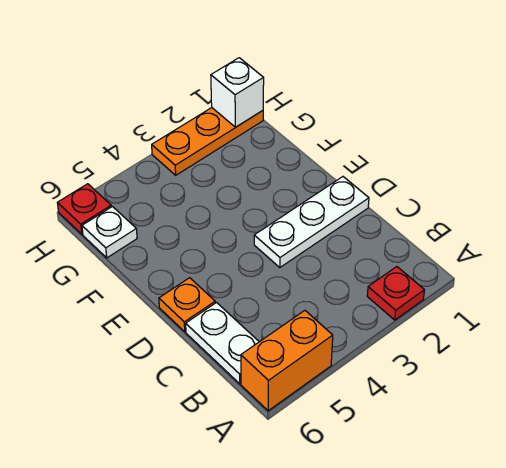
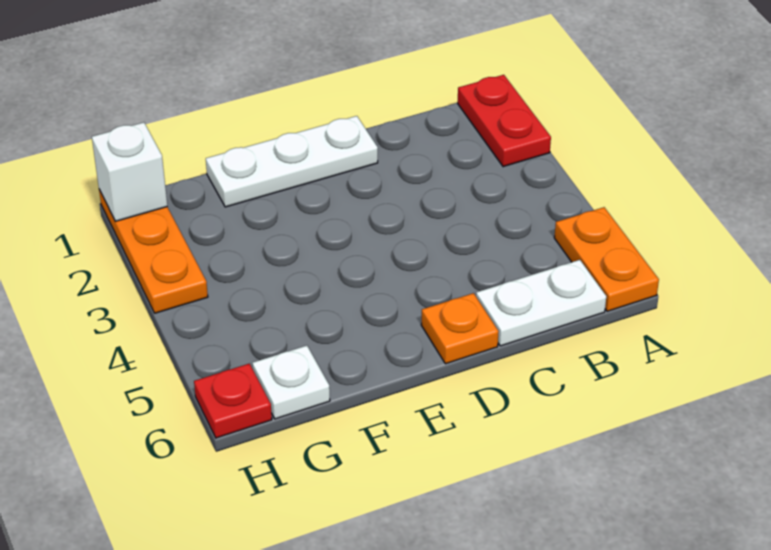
red plate A2 level 1 -> red plate A1:A2 level 1
orange brick A5:A6 level 1 -> orange plate A5:A6 level 1
white plate D1:D3 level 1 -> white plate D1:F1 level 1

